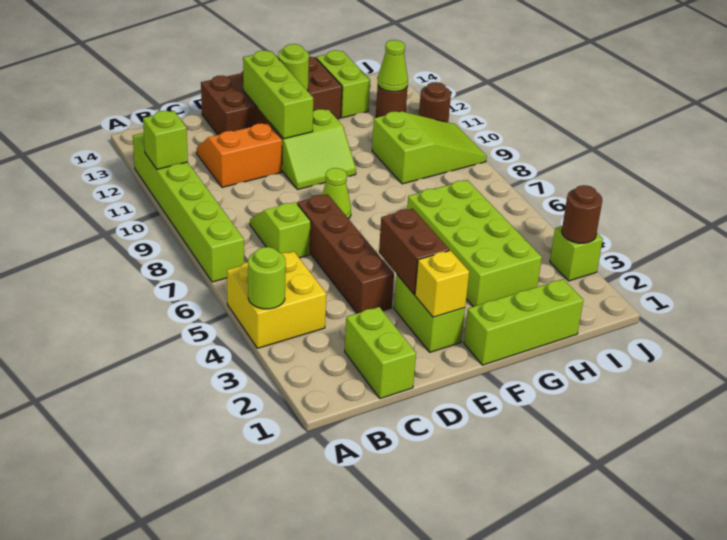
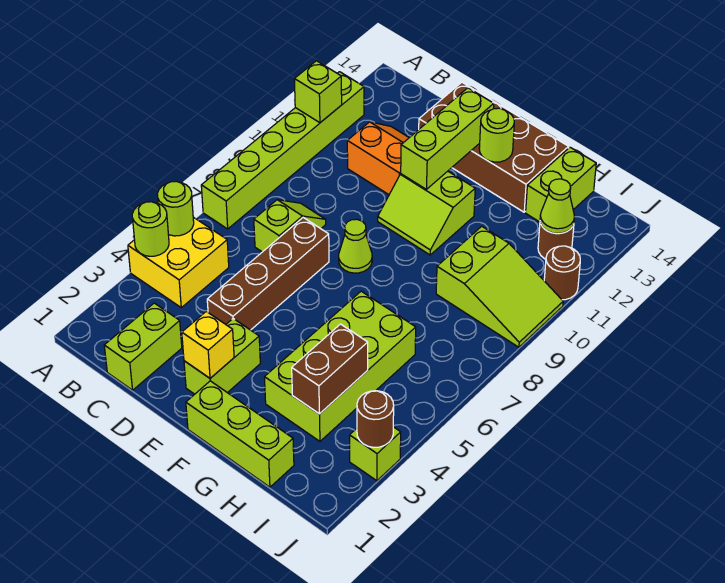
none -> lime round brick A5 level 2
brown brick E3:E4 level 2 -> brown brick H3:H4 level 2

